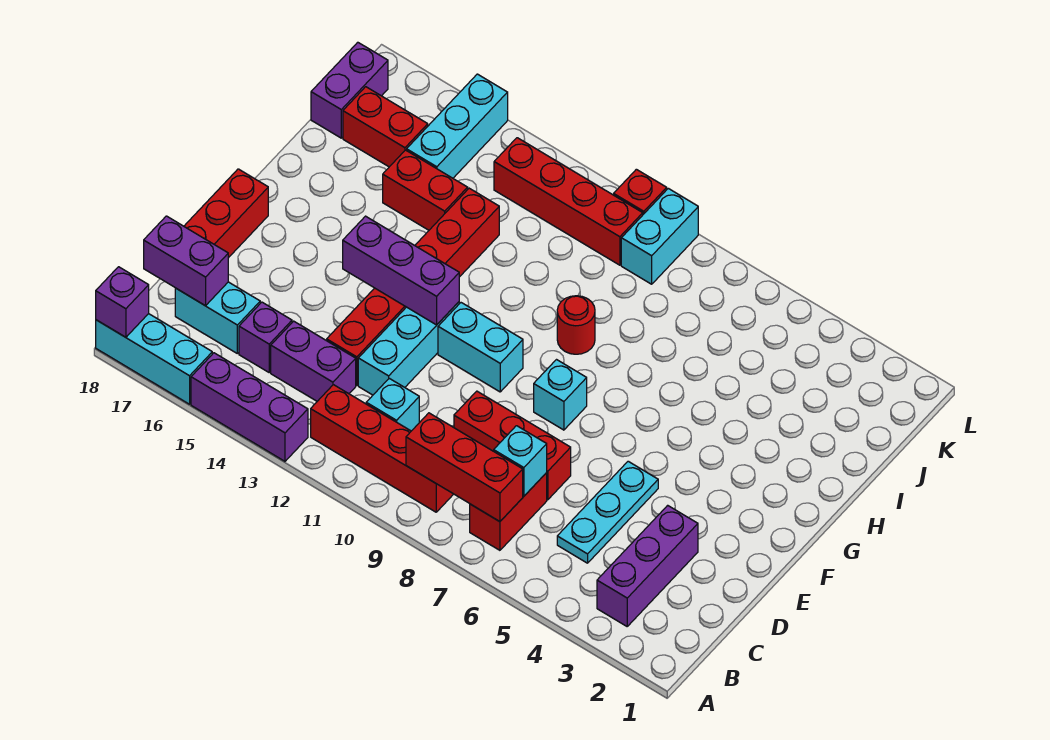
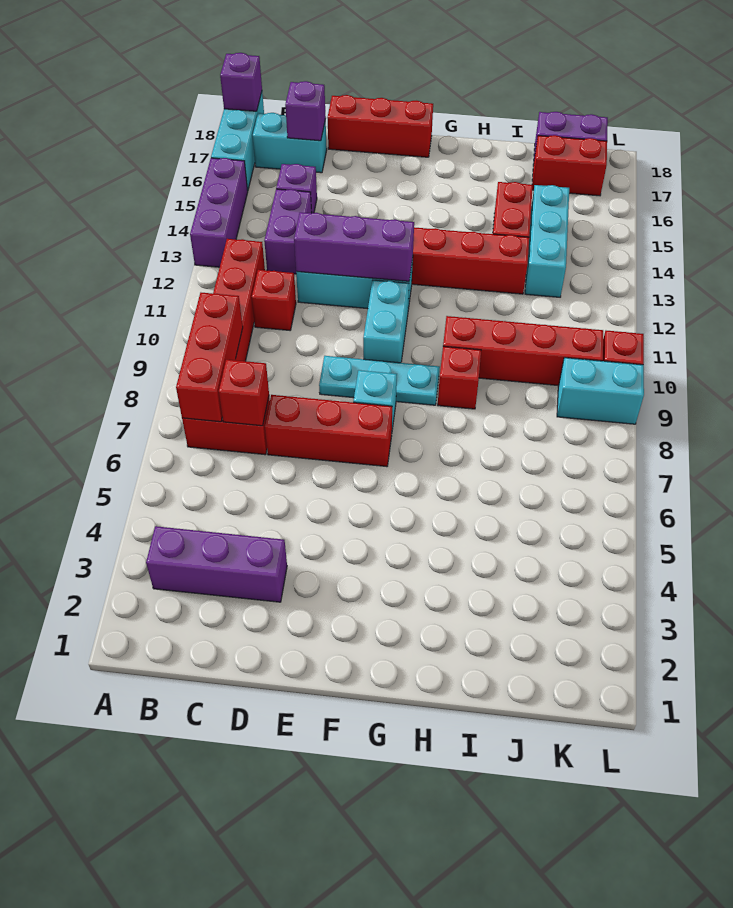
cyan plate C5:E5 level 1 -> cyan plate E9:G9 level 1
cyan brick C7 level 2 -> red brick C7 level 2
cyan brick C11 level 1 -> red brick C11 level 1
cyan brick C16:C17 level 1 -> cyan brick B17:C17 level 1
purple brick C17:C18 level 2 -> purple brick C17 level 2
red brick D7:D9 level 1 -> red brick D7:F7 level 1
purple brick F12:F14 level 2 -> purple brick D12:F12 level 2
red round brick H9 level 1 -> red brick H9 level 1
cyan brick J15:L15 level 1 -> cyan brick J13:J15 level 1
red brick J16:J17 level 1 -> red brick J17:K17 level 1
red brick K10:K13 level 1 -> red brick H10:K10 level 1

